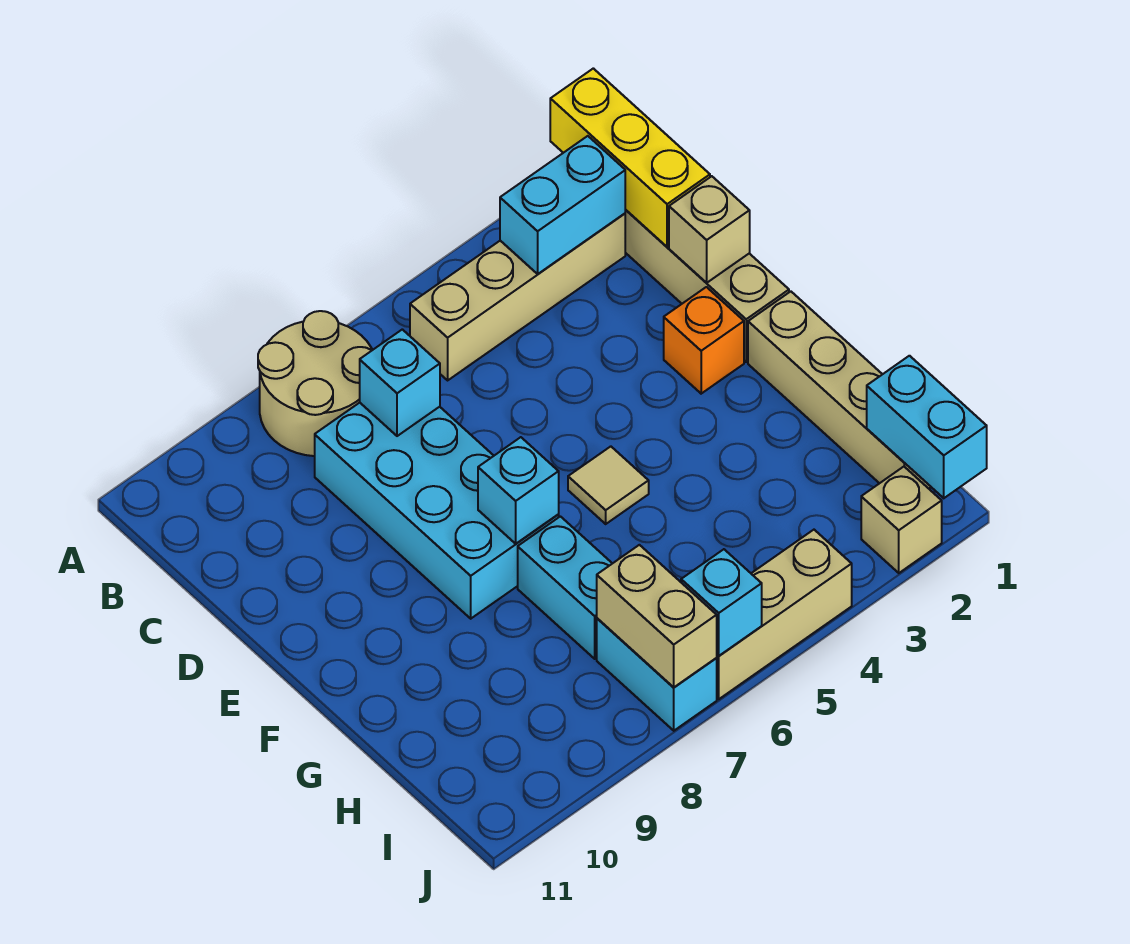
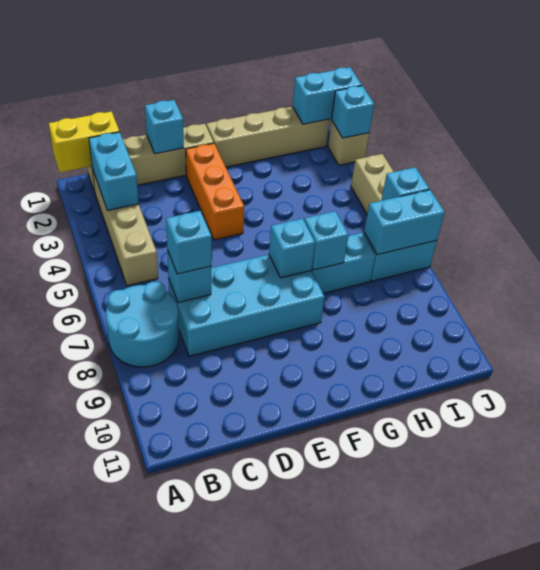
yellow brick A1:C1 level 2 -> yellow brick A1:B1 level 2
tan round brick A7:B8 level 1 -> cyan round brick A7:B8 level 1
none -> cyan brick C7 level 3
tan brick D1 level 2 -> cyan brick D1 level 2
orange brick E2 level 1 -> orange brick E2:E4 level 1
tan tile F5 level 1 -> none
none -> cyan brick G7 level 2
tan brick I7:J7 level 2 -> cyan brick I7:J7 level 2
none -> cyan brick J2 level 2

